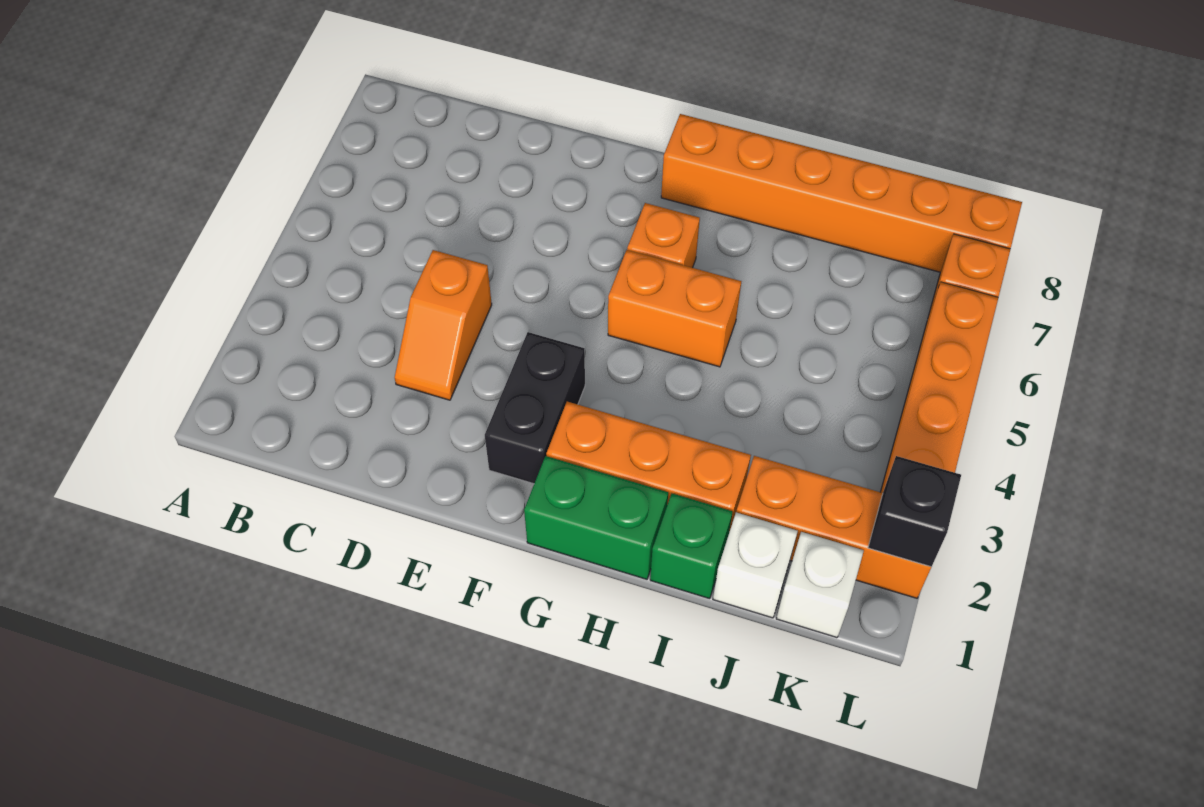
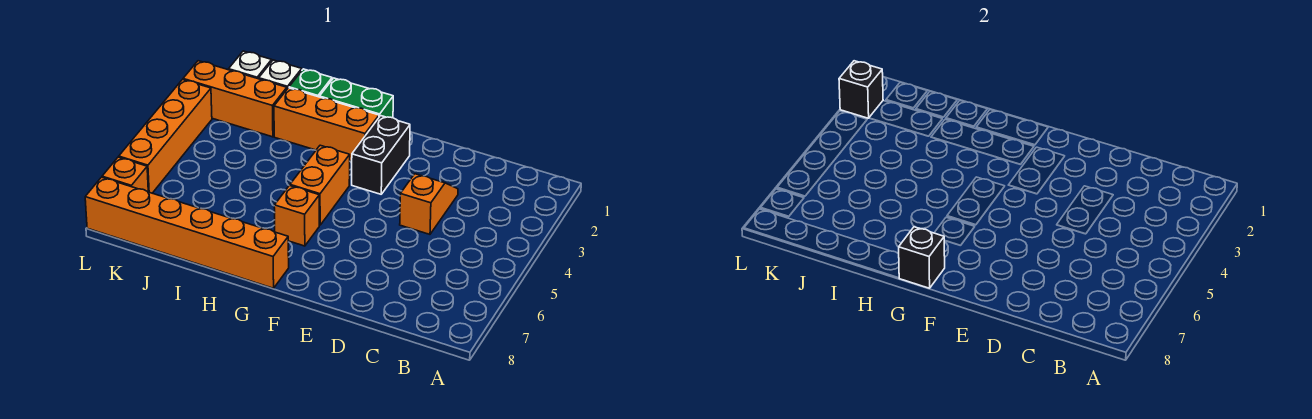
orange brick G5:H5 level 1 -> orange brick G4:G5 level 1
none -> black brick G8 level 2

